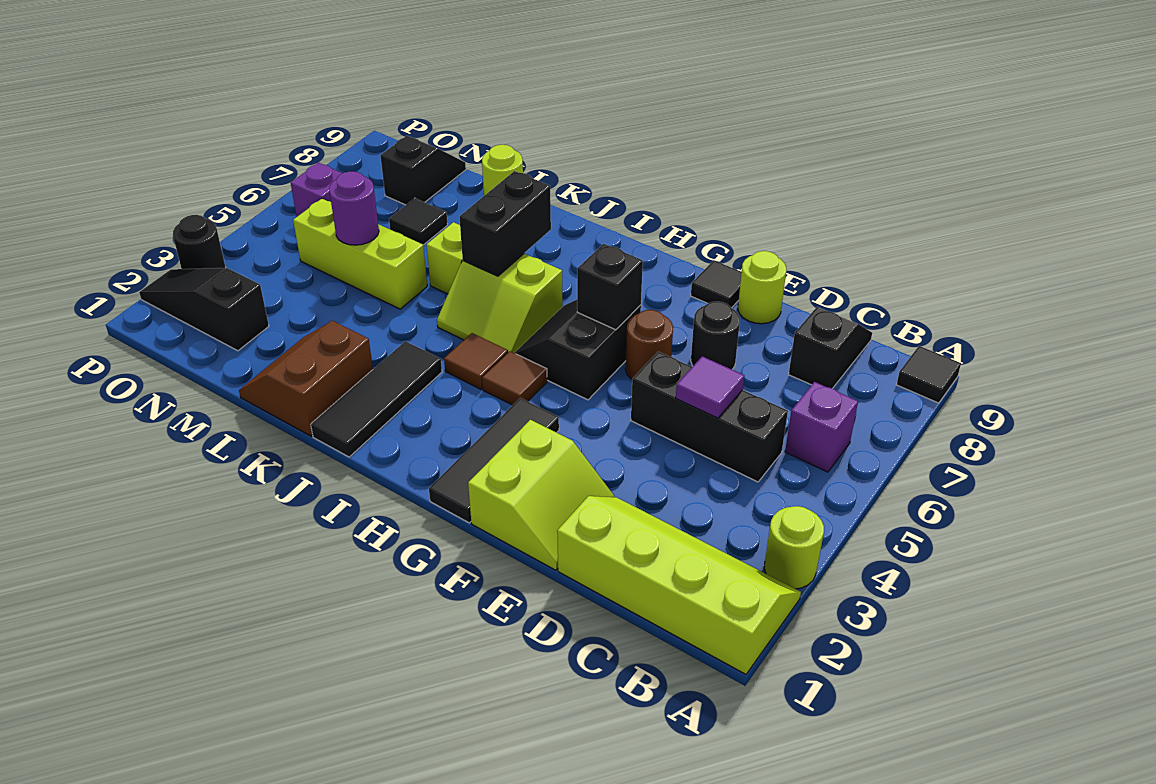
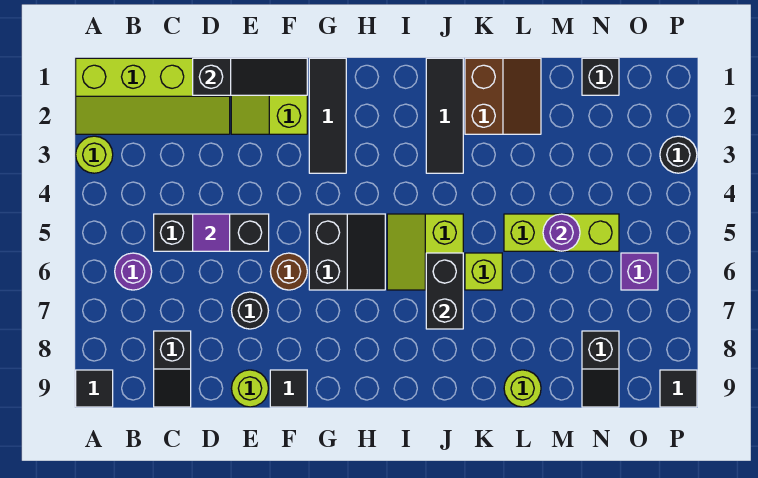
purple brick B6 level 1 -> purple round brick B6 level 1
black brick G6 level 2 -> black brick N1 level 1
brown tile H4 level 1 -> none
brown tile I4 level 1 -> none
lime slope I5:J6 level 1 top 6 -> lime slope I5:J6 level 1 top J
black tile M7 level 1 -> black tile P9 level 1
black slope N2:P2 level 1 top N -> black slope D1:F1 level 2 top D

